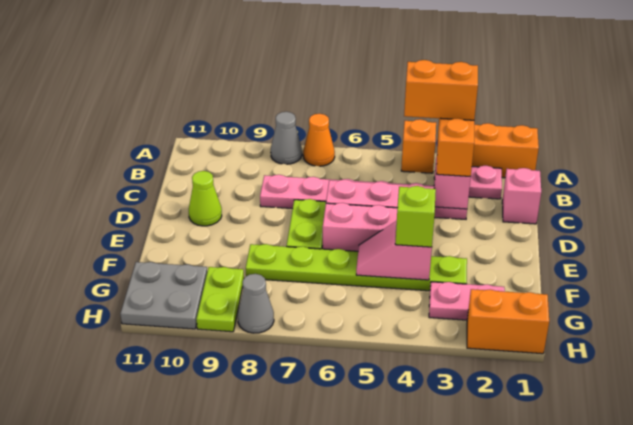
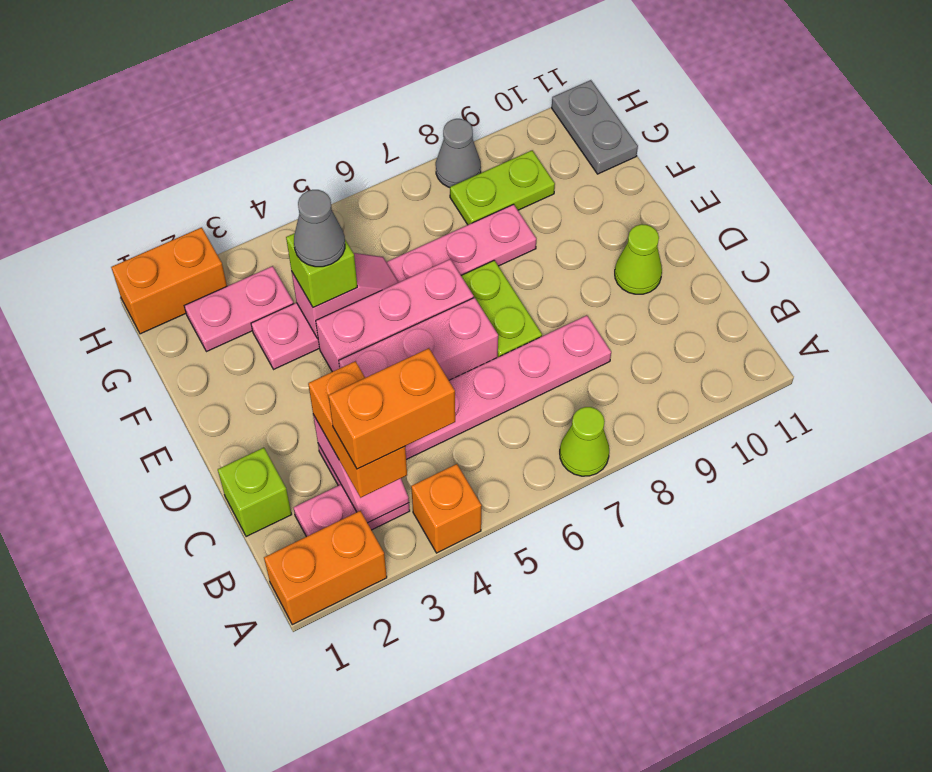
orange cone A7 level 1 -> lime cone A7 level 1
grey cone A8 level 1 -> grey cone F4 level 4
pink brick C1 level 1 -> lime brick C1 level 1
lime plate F3:F8 level 1 -> pink plate F3:F8 level 1
lime plate G9:H9 level 1 -> lime plate G8:G9 level 1
grey plate G10:H11 level 1 -> grey plate G11:H11 level 1

